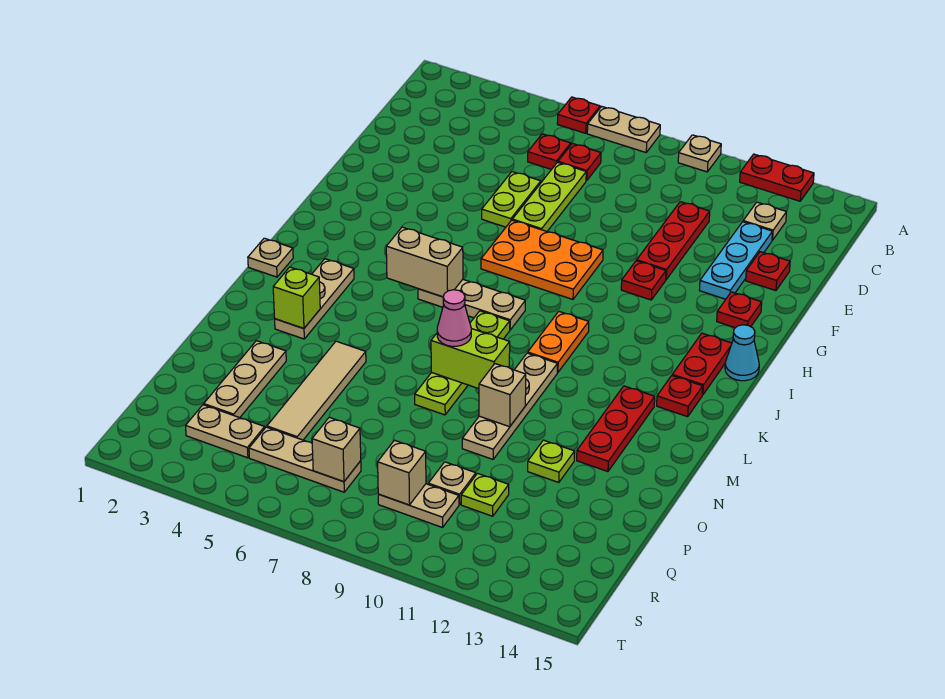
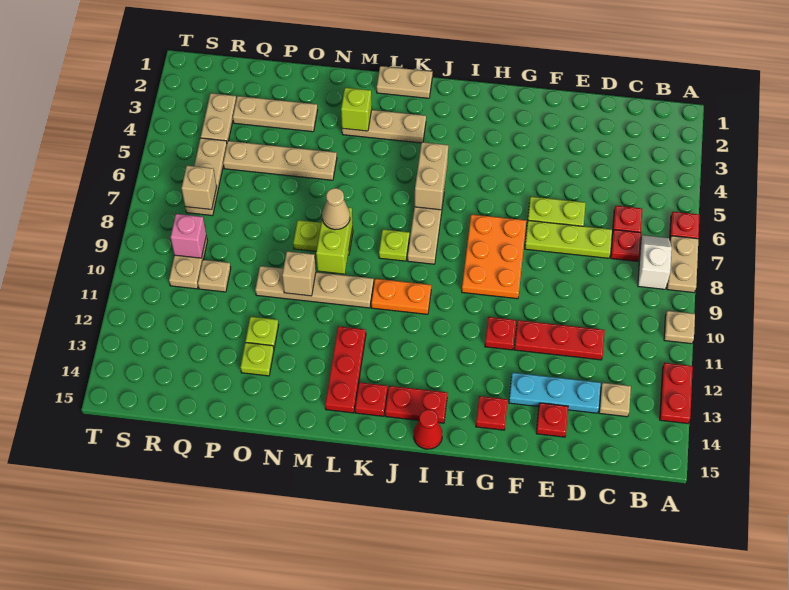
none -> white slope B7:B8 level 1 top 8
cyan cone I15 level 1 -> red cone I15 level 1
tan plate K1 level 1 -> tan plate K1:L1 level 1
red plate L13:N13 level 1 -> red plate L12:L14 level 1
pink cone M8 level 3 -> tan cone M8 level 3
tan tile N5:Q5 level 1 -> tan plate N5:Q5 level 1
lime plate Q11 level 1 -> lime plate O13 level 1
tan brick R9 level 2 -> pink brick R9 level 2

